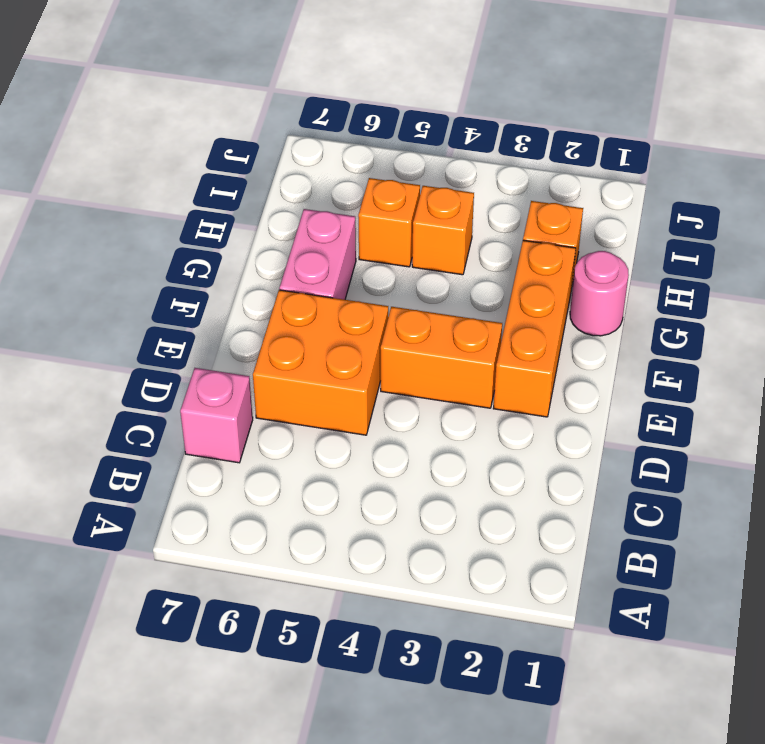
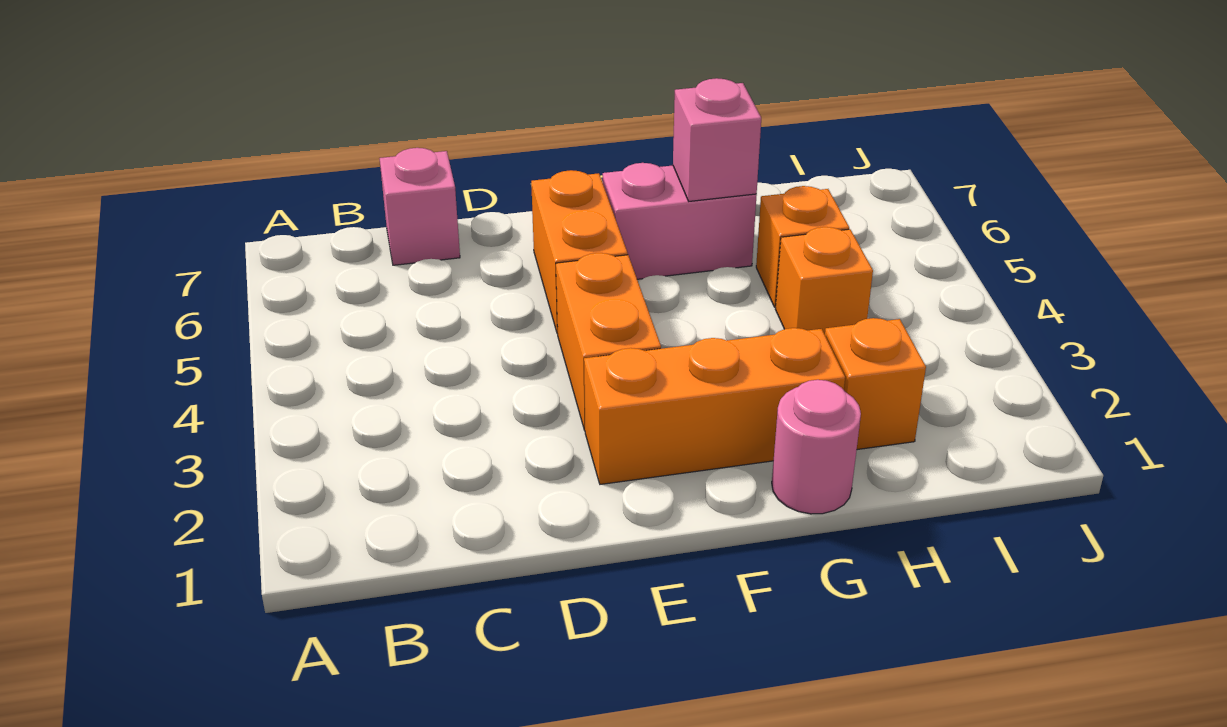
orange brick D5:E6 level 1 -> orange brick E5:E6 level 1
none -> pink brick G6 level 2

